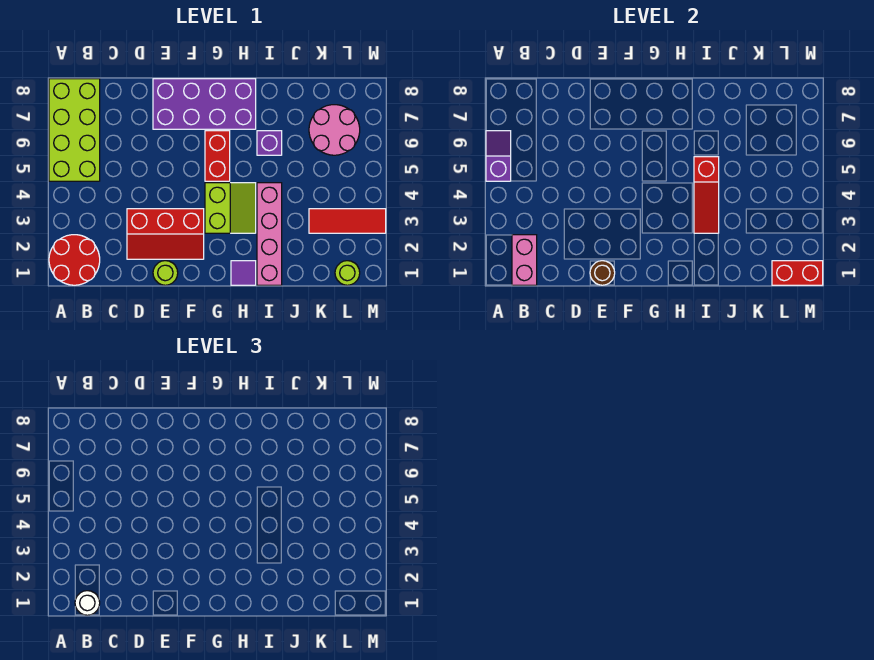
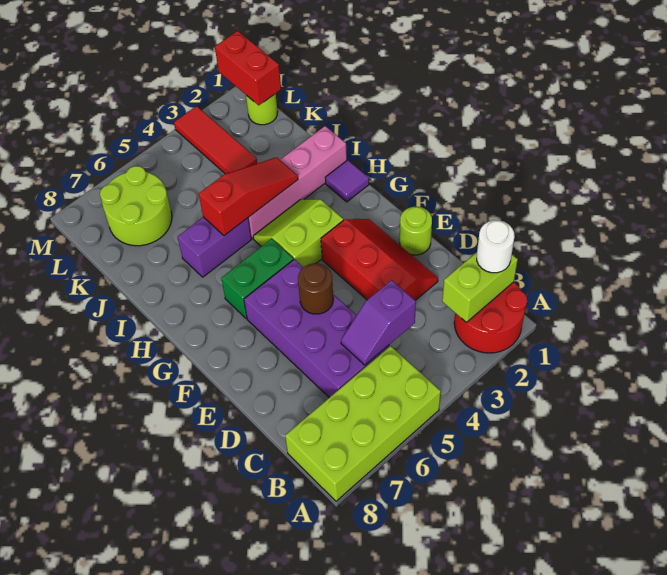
purple slope A5:A6 level 2 top 5 -> purple slope C4:C5 level 2 top 4
pink brick B1:B2 level 2 -> lime brick B1:B2 level 2
brown round brick E1 level 2 -> brown round brick E5 level 2
purple brick E7:H8 level 1 -> purple brick C5:F6 level 1
red brick G5:G6 level 1 -> green brick G5:G6 level 1
purple brick I6 level 1 -> purple brick I5:I6 level 1
pink round brick K6:L7 level 1 -> lime round brick K6:L7 level 1

